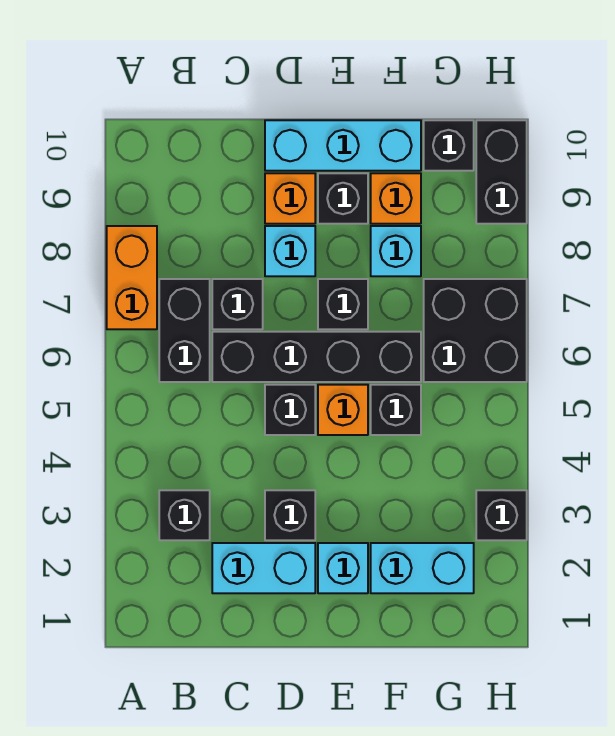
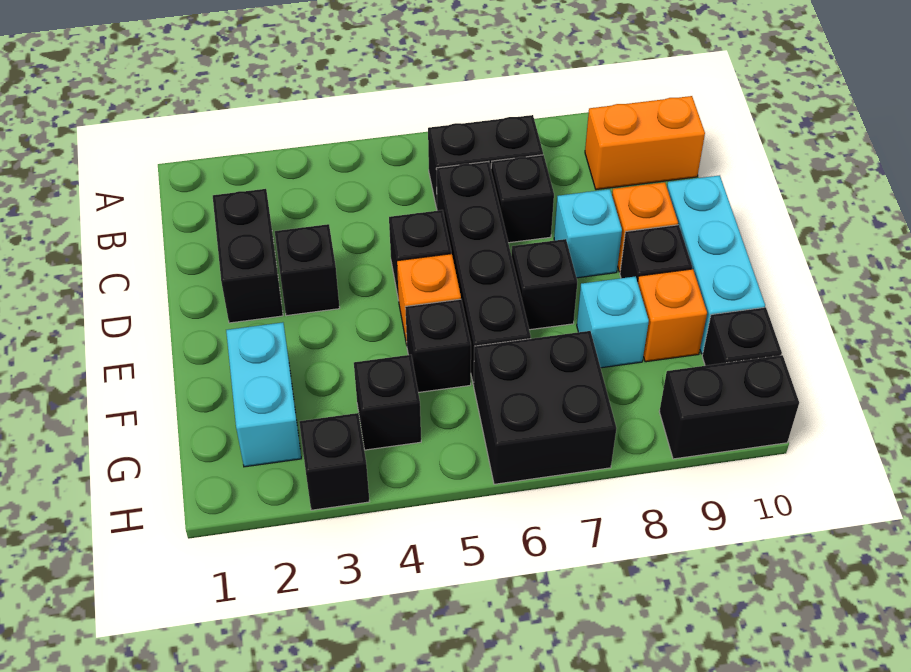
orange brick A7:A8 level 1 -> orange brick B9:B10 level 1
black brick B3 level 1 -> black brick G4 level 1
cyan brick C2:D2 level 1 -> black brick C2:D2 level 1
cyan brick E2 level 1 -> none

